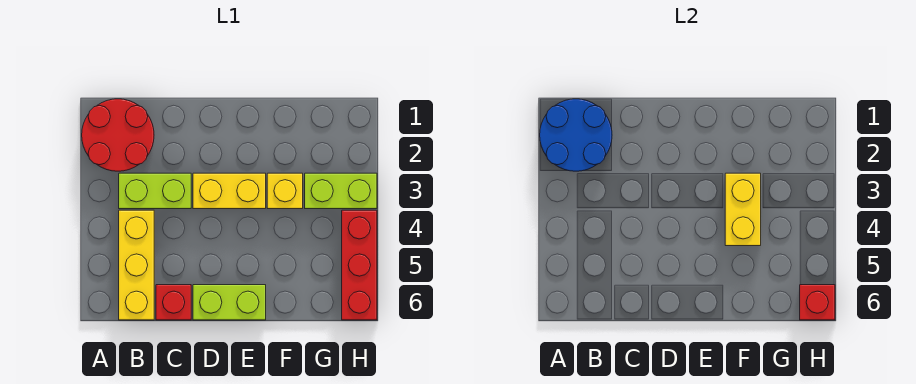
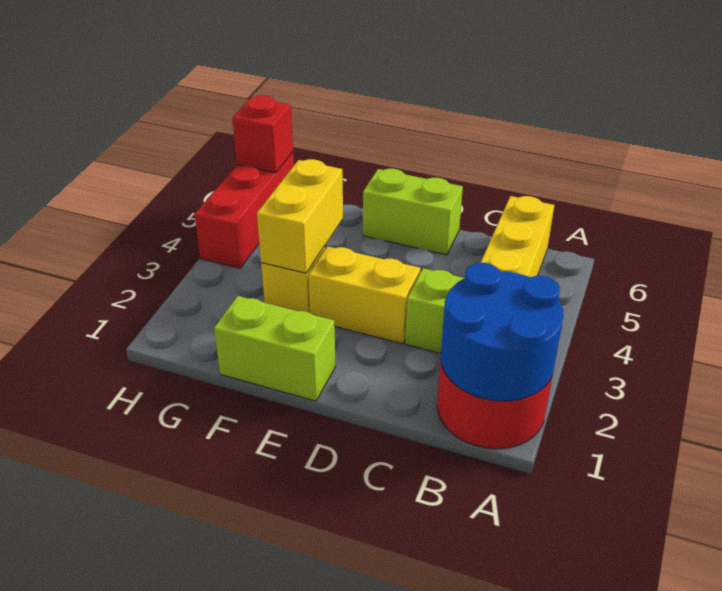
red brick C6 level 1 -> none
lime brick G3:H3 level 1 -> lime brick E1:F1 level 1

